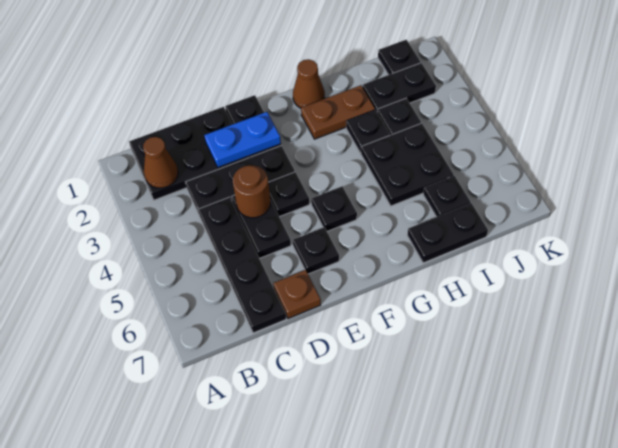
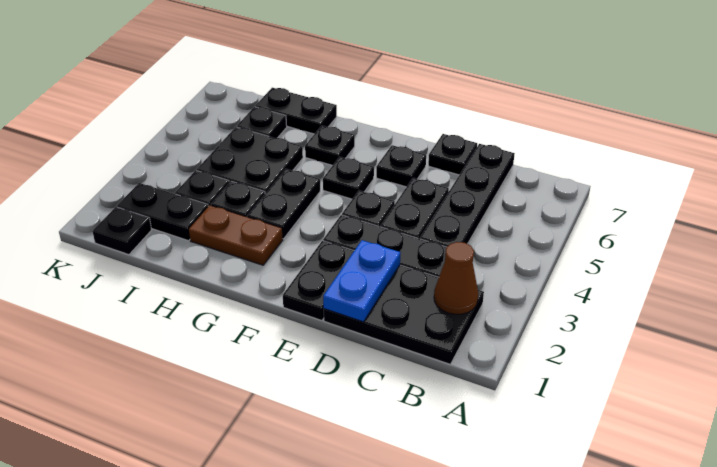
blue plate D2:E2 level 2 -> blue plate D1:D2 level 2
brown round brick D4 level 2 -> none
brown plate D7 level 1 -> black plate D7 level 1
brown cone G1 level 1 -> none
none -> black plate G3:G4 level 1
none -> black plate G6 level 1

